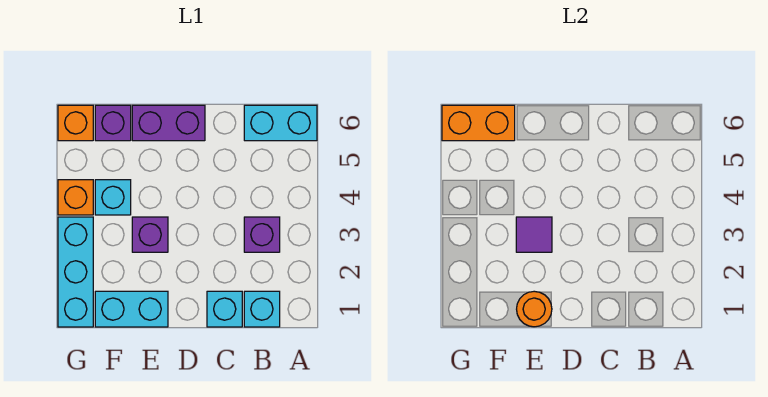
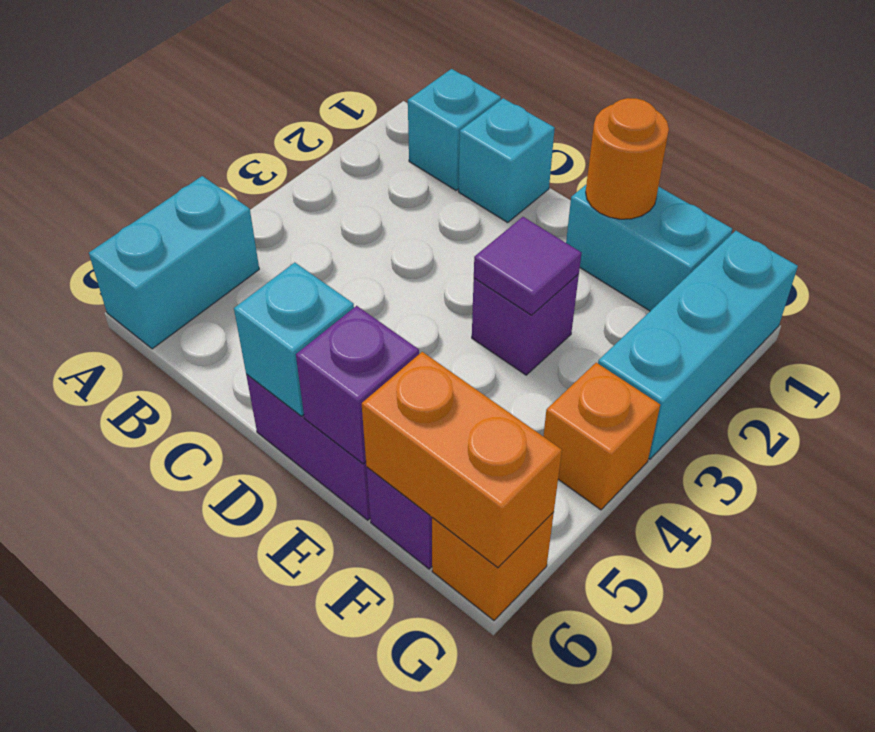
cyan brick A6:B6 level 1 -> cyan brick A5:A6 level 1
purple brick B3 level 1 -> purple brick E6 level 2
cyan brick F4 level 1 -> cyan brick D6 level 2

